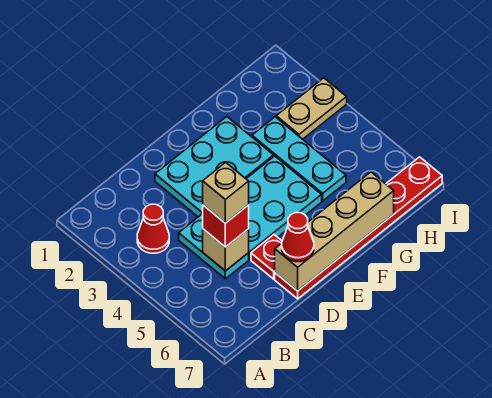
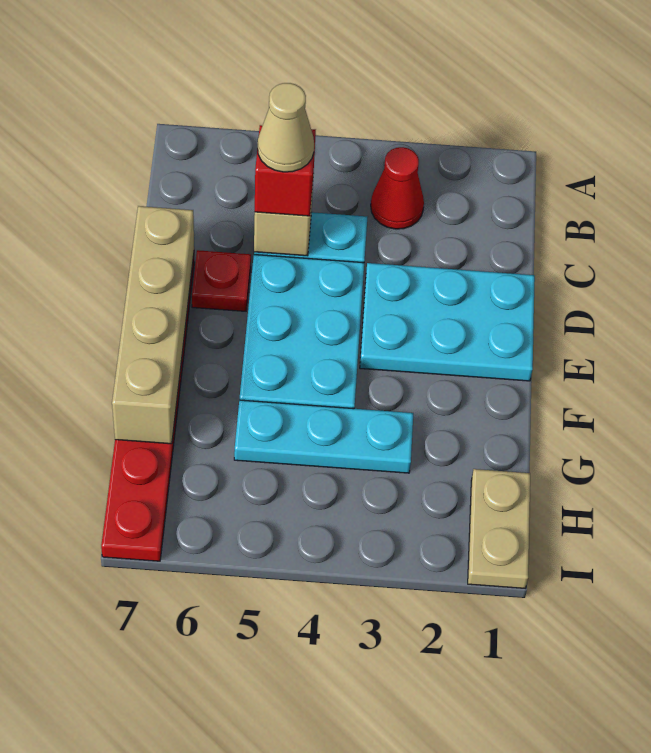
tan brick C5 level 4 -> tan cone C5 level 4
cyan plate D2:F3 level 1 -> cyan plate D1:E3 level 1
red cone D7 level 3 -> none
tan plate H3:I3 level 1 -> tan plate H1:I1 level 1

